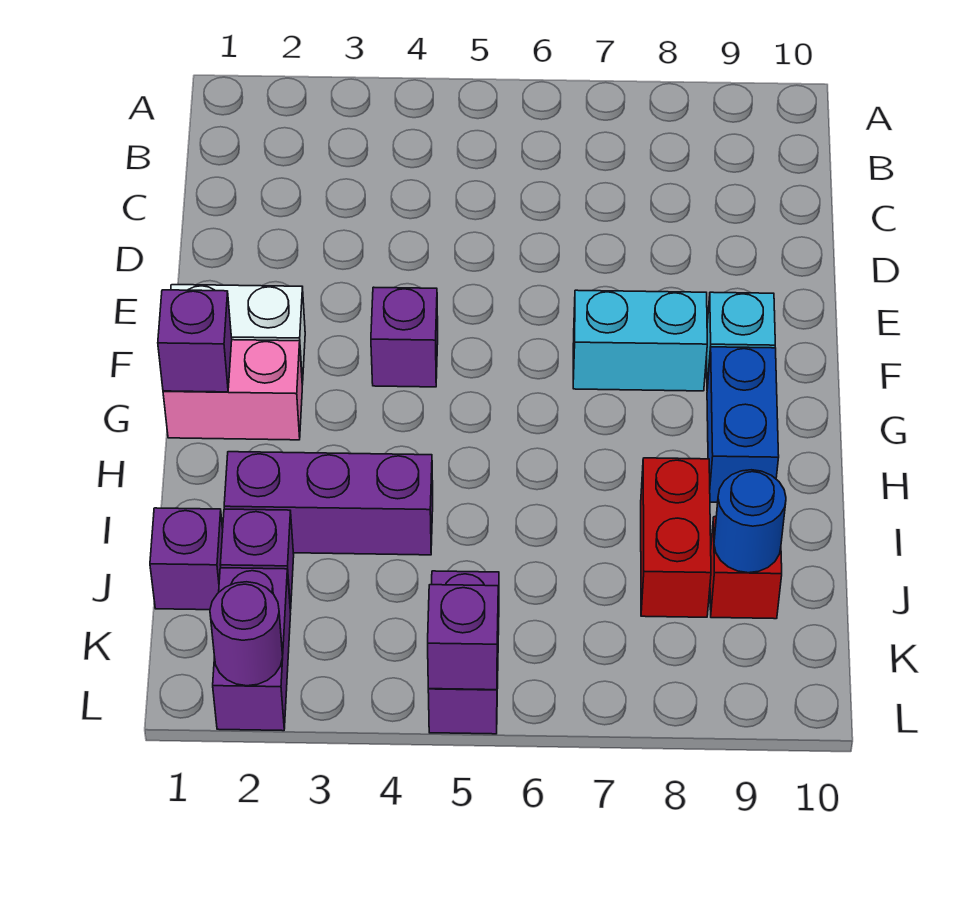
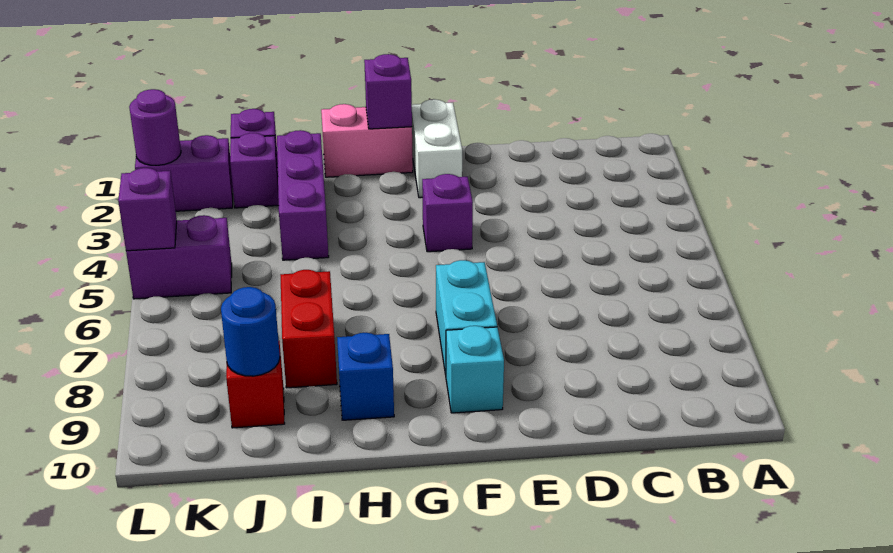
pink brick G1:G2 level 1 -> pink brick G1:H1 level 1
blue brick G9:H9 level 1 -> blue brick H9 level 1
red brick I8:J8 level 1 -> red brick I7:I8 level 1

